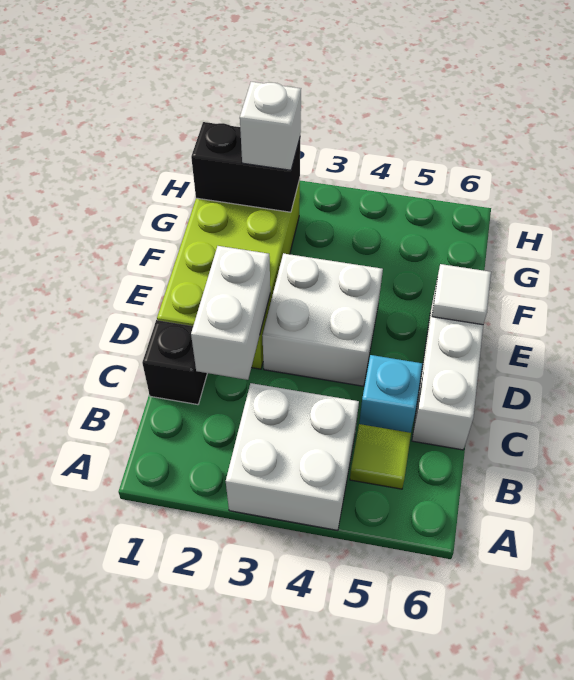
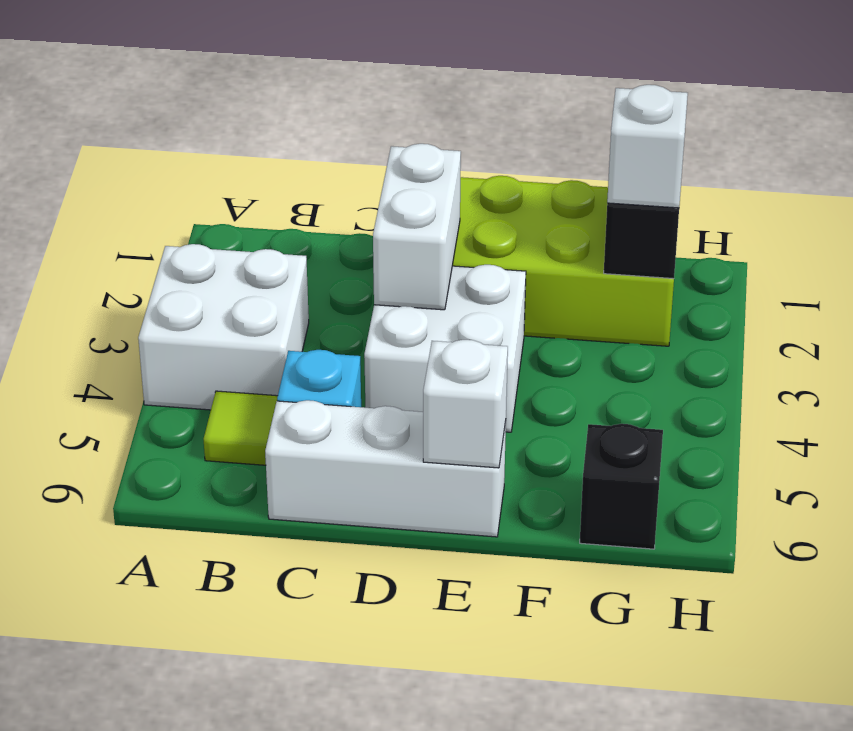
black brick C1 level 1 -> black brick G6 level 1
white brick C2:D2 level 2 -> white brick D2:D3 level 2
white tile E6 level 2 -> white brick E6 level 2

